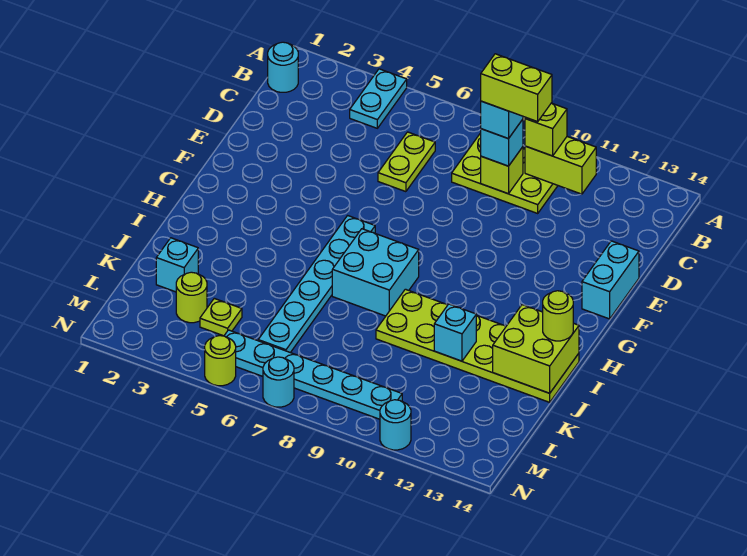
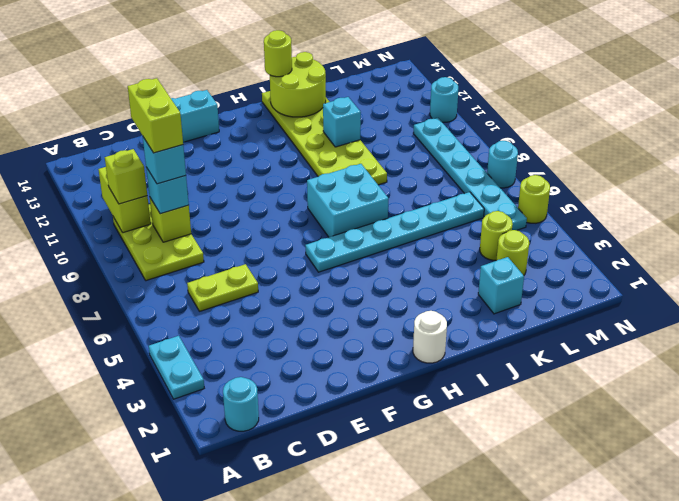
cyan plate A4:B4 level 1 -> cyan plate A3:A4 level 1
none -> white round brick H1 level 1
lime brick I13:J14 level 2 -> lime round brick I13:J14 level 2
lime plate L4 level 1 -> lime round brick L4 level 1

